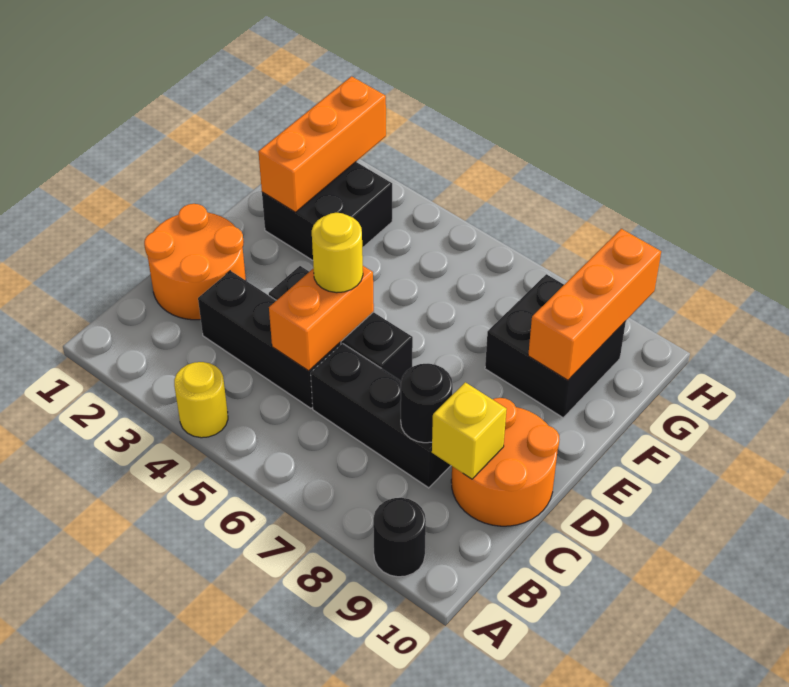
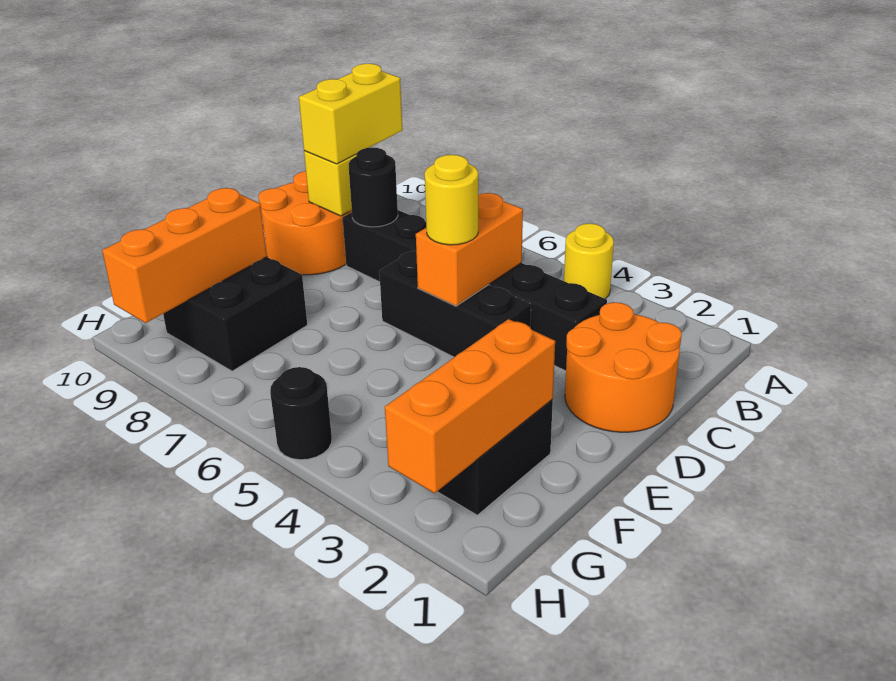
black round brick A9 level 1 -> black round brick H5 level 1
none -> yellow brick B9:C9 level 3

